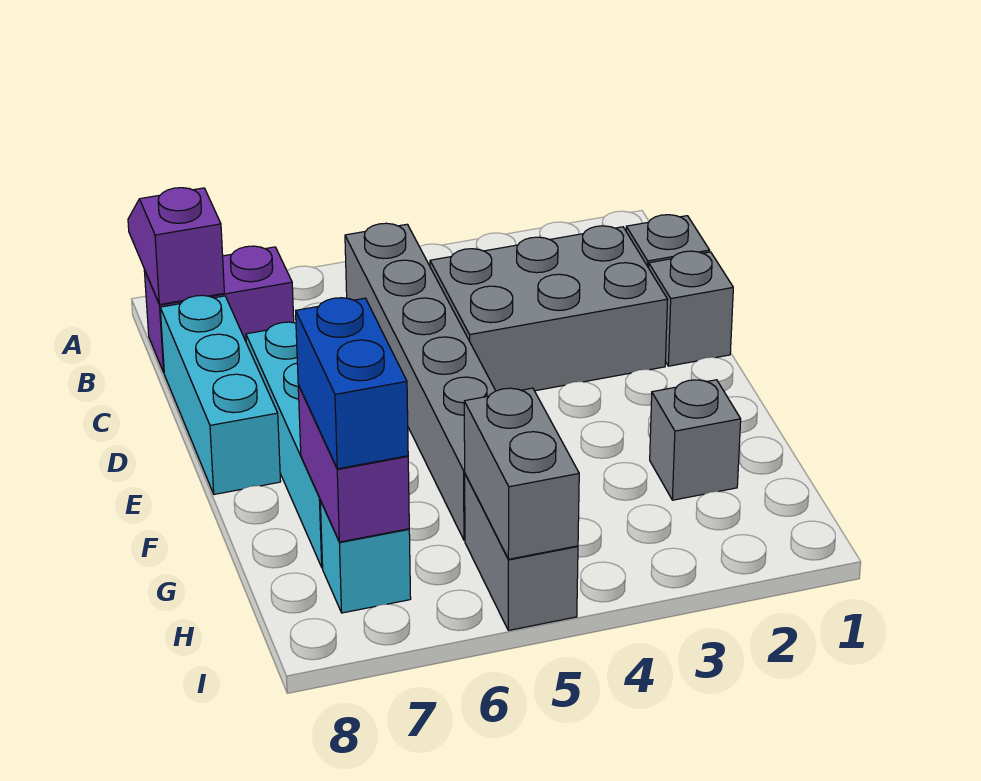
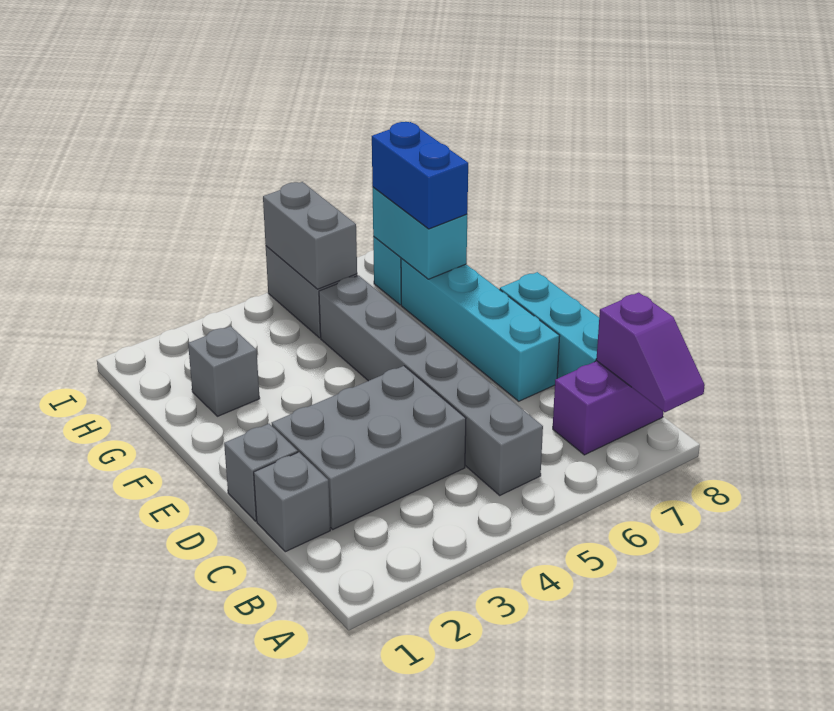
purple brick G7:H7 level 2 -> cyan brick G7:H7 level 2

